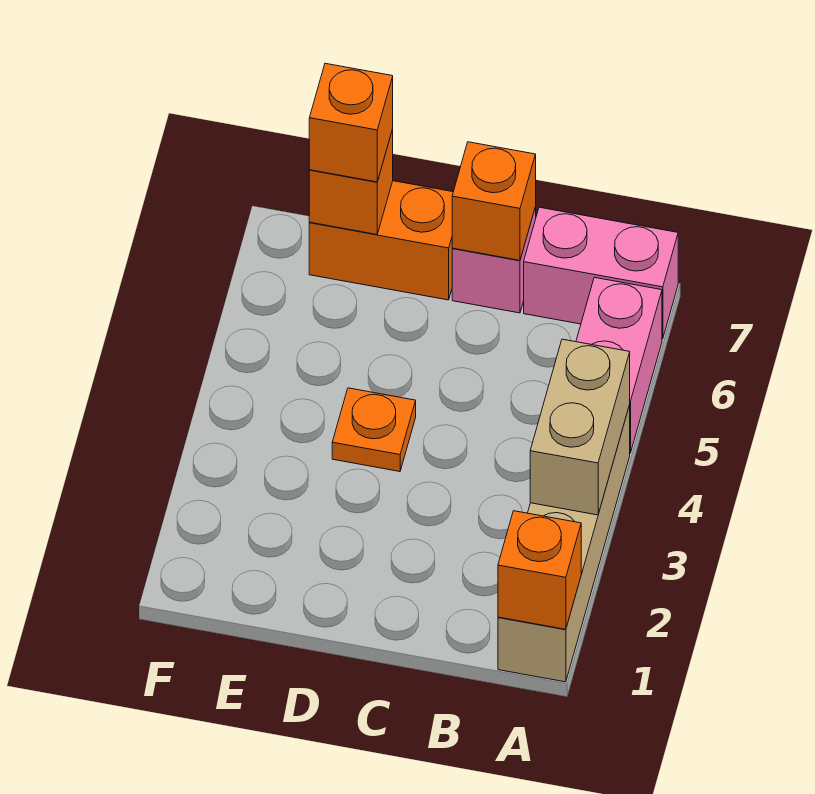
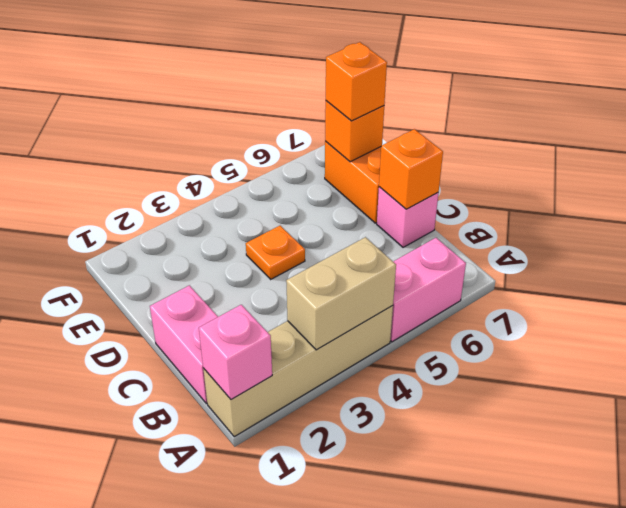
orange brick A1 level 2 -> pink brick A1 level 2
pink brick A7:B7 level 1 -> pink brick B1:C1 level 1

